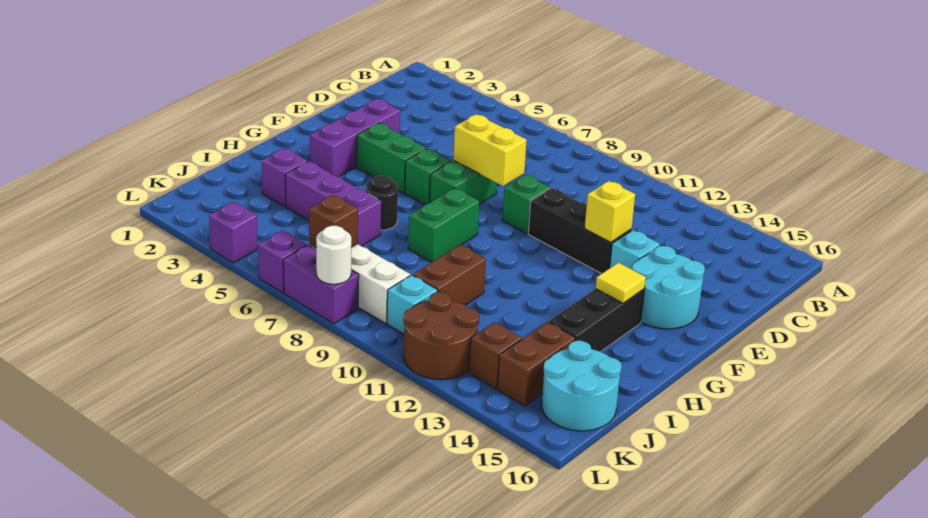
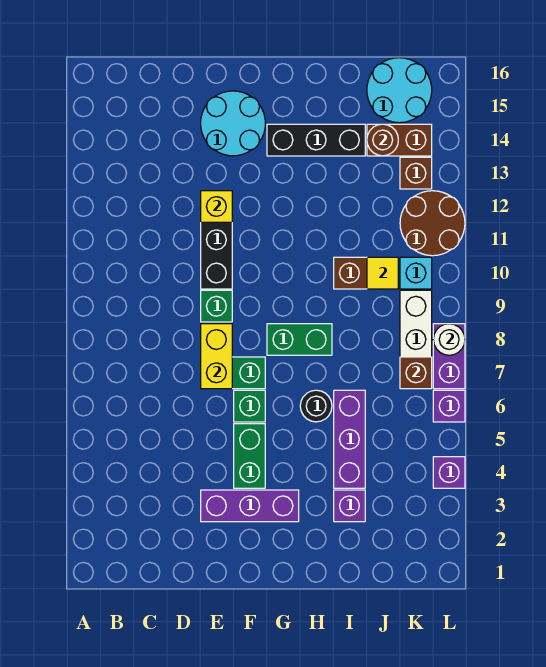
cyan brick E13 level 1 -> none
yellow tile G14 level 2 -> yellow tile J10 level 2
none -> brown round brick J14 level 2

